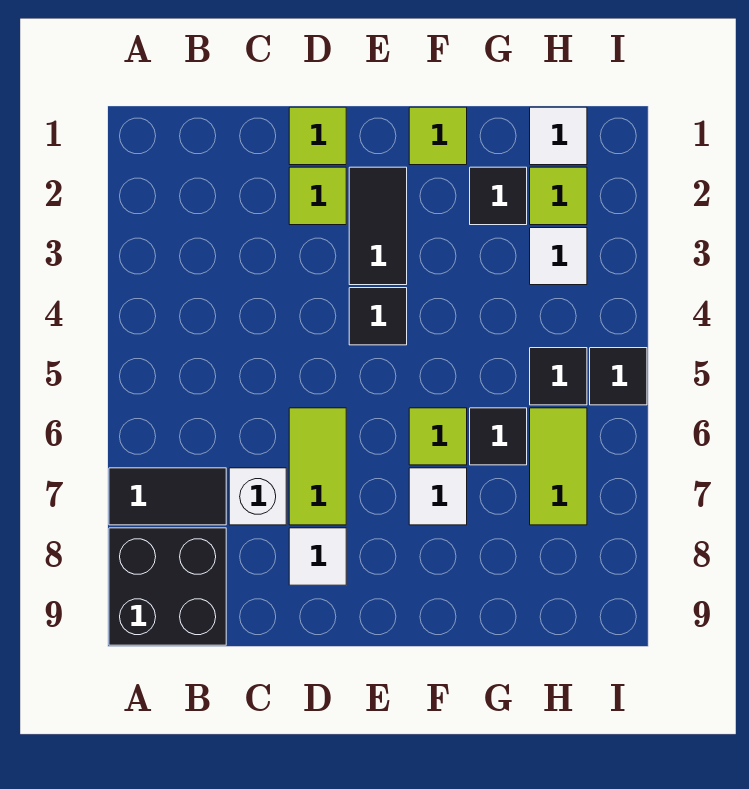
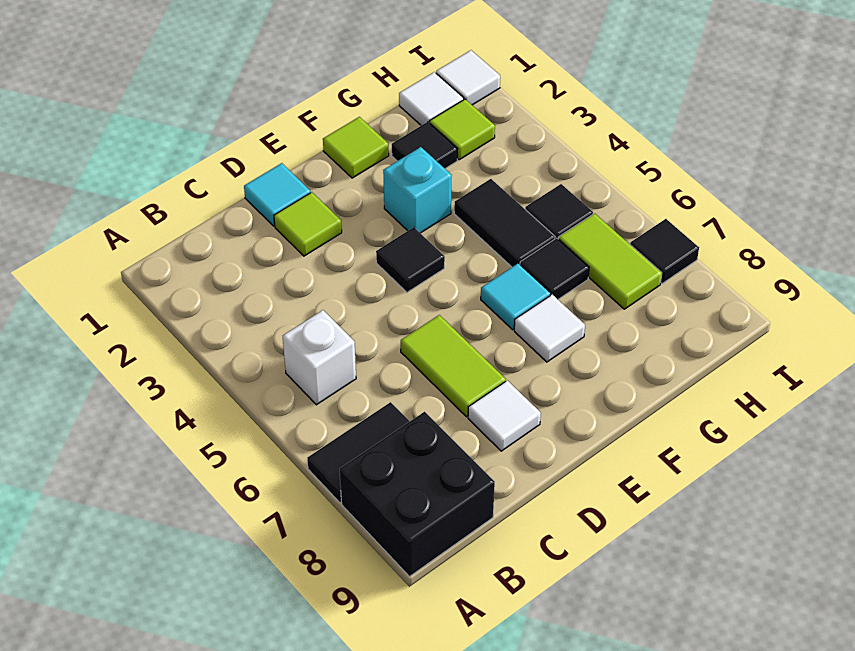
white brick C7 level 1 -> white brick B5 level 1
lime tile D1 level 1 -> cyan tile D1 level 1
black tile E2:E3 level 1 -> black tile G4:G5 level 1
none -> cyan brick F3 level 1
lime tile F6 level 1 -> cyan tile F6 level 1
white tile H3 level 1 -> white tile I1 level 1
black tile I5 level 1 -> black tile I7 level 1

